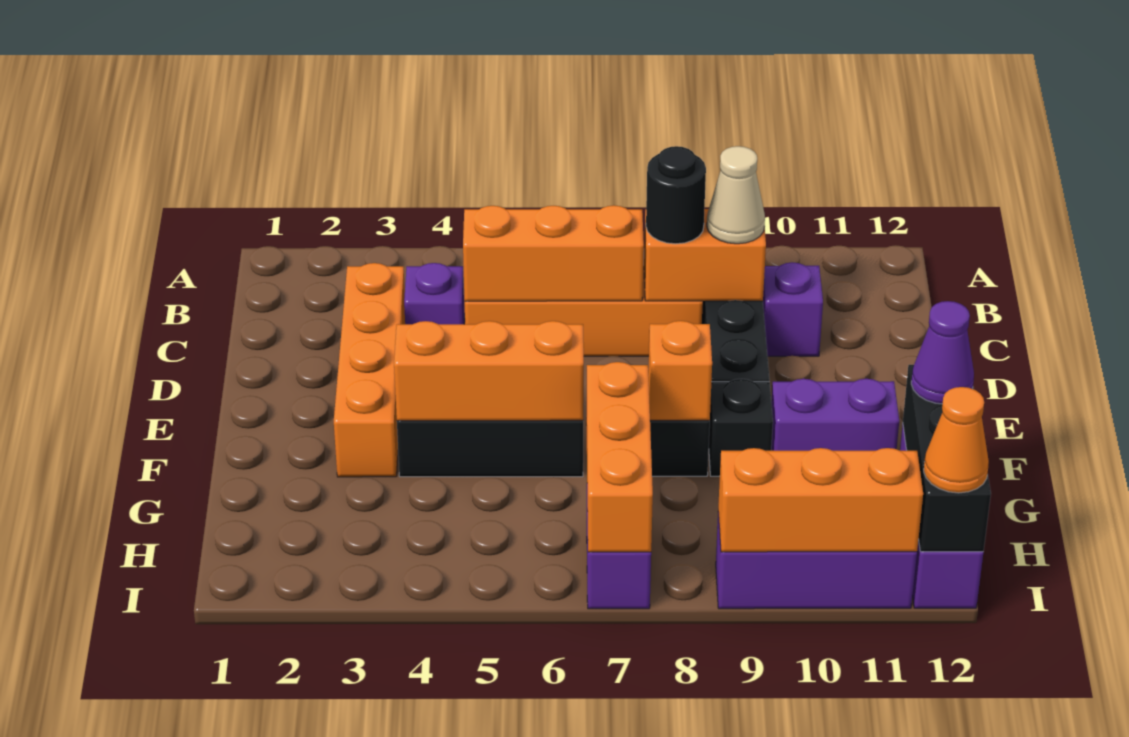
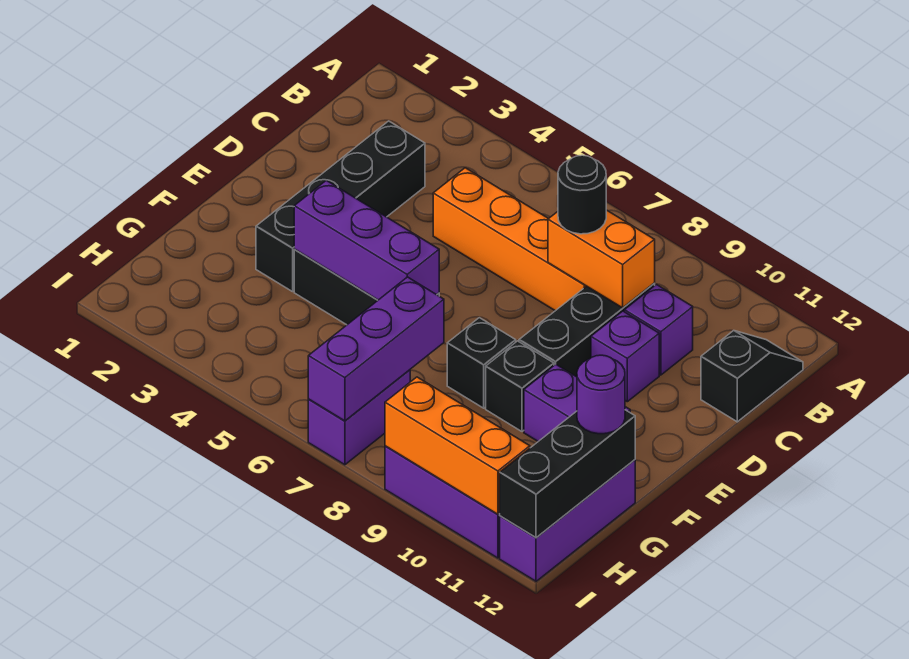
none -> black slope B12:C12 level 1 top C
orange brick C3:F3 level 1 -> black brick C3:F3 level 1
purple brick C4 level 1 -> purple brick D10 level 1
orange brick C5:C7 level 2 -> none
tan cone C9 level 3 -> none
orange brick F4:F6 level 2 -> purple brick F4:F6 level 2
orange brick F8 level 2 -> none
orange brick G7:I7 level 2 -> purple brick G7:I7 level 2
purple cone G12 level 3 -> purple round brick G12 level 3
orange cone I12 level 3 -> none

